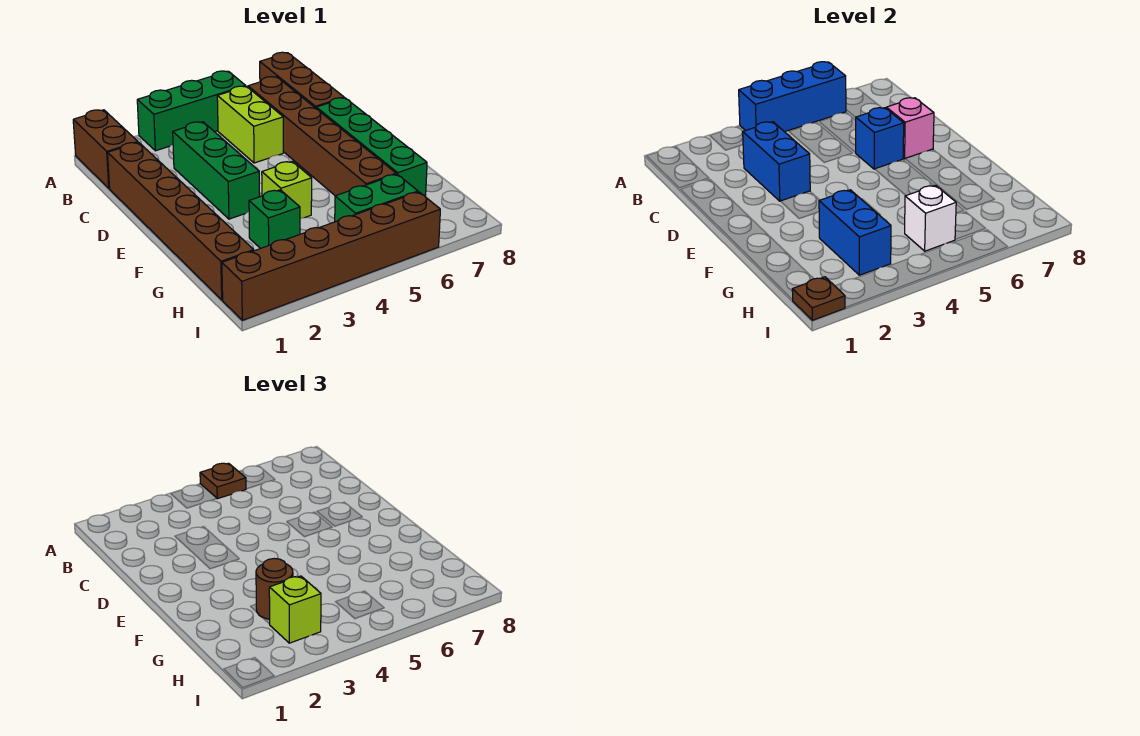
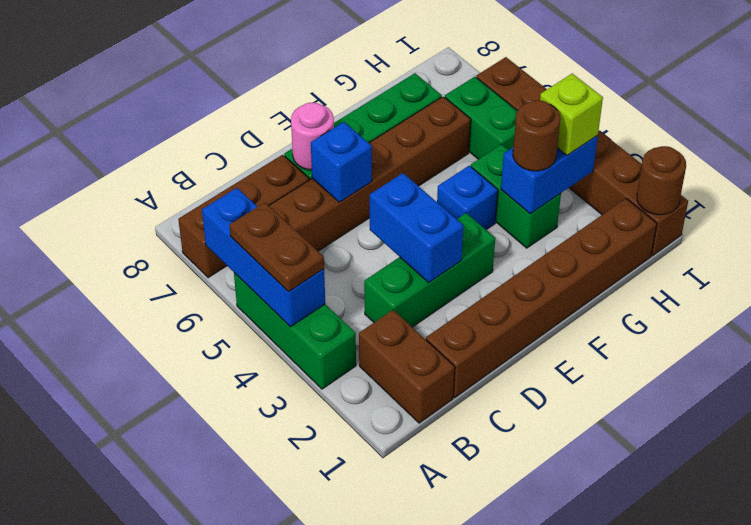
brown brick A1:B1 level 1 -> brown brick B1:B2 level 1
brown plate A5 level 3 -> brown plate A4:A5 level 3
lime brick B5:C5 level 1 -> none
blue brick C3:D3 level 2 -> blue brick D3:D4 level 2
pink brick D7 level 2 -> pink round brick D7 level 2
lime brick F4 level 1 -> blue brick F4 level 1
green brick G3 level 1 -> green brick G3:G4 level 1
white brick H5 level 2 -> none
brown plate I1 level 2 -> brown round brick I1 level 2

